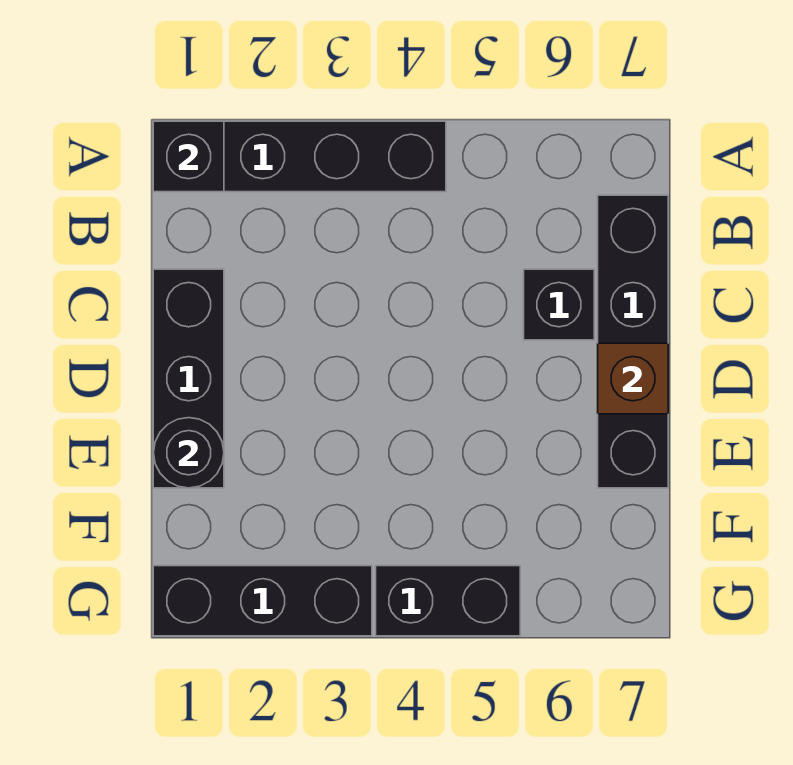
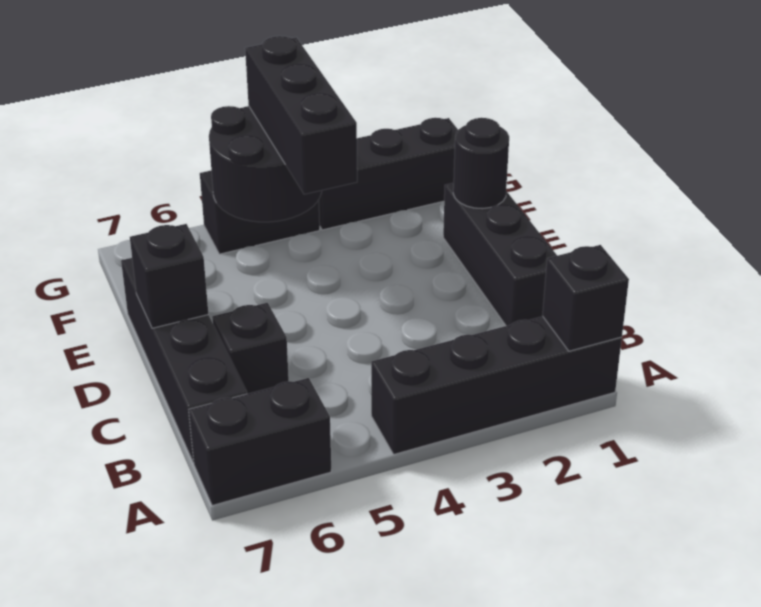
none -> black brick A6:A7 level 1
brown brick D7 level 2 -> black brick D7 level 2
none -> black brick E4:G4 level 3
none -> black round brick F4:G5 level 2

